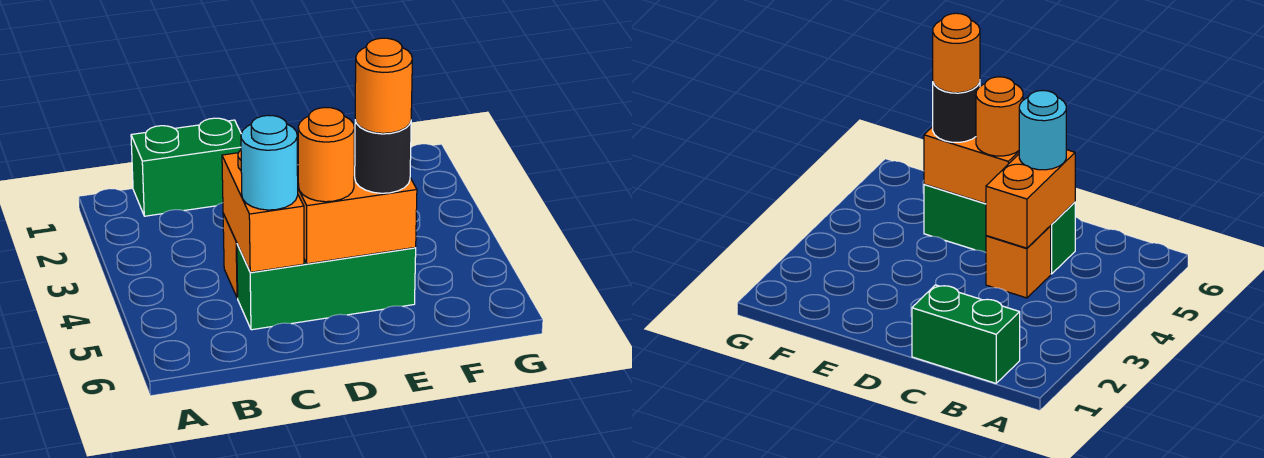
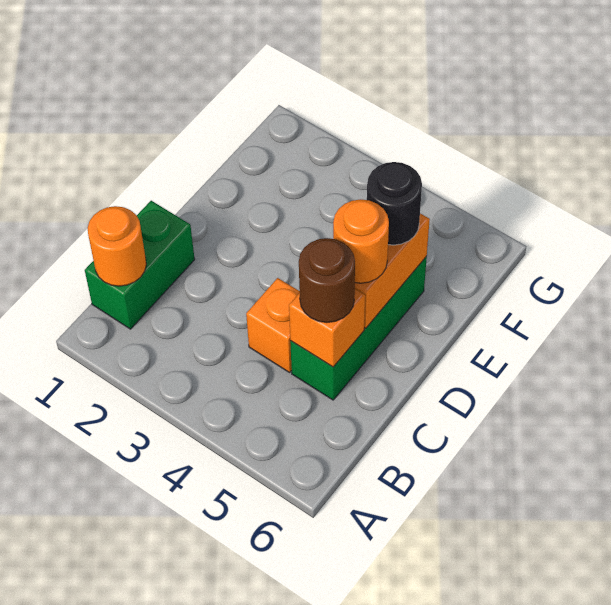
orange brick C4:C5 level 2 -> orange brick C5 level 2
cyan round brick C5 level 3 -> brown round brick C5 level 3
orange round brick E5 level 4 -> orange round brick B1 level 2

